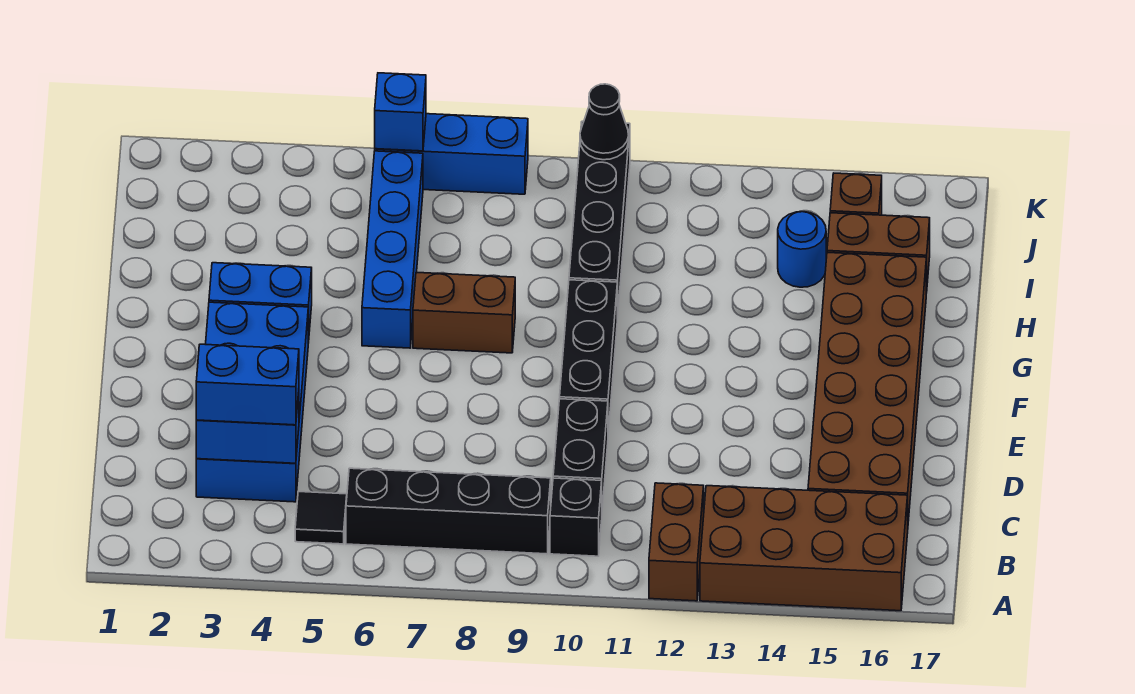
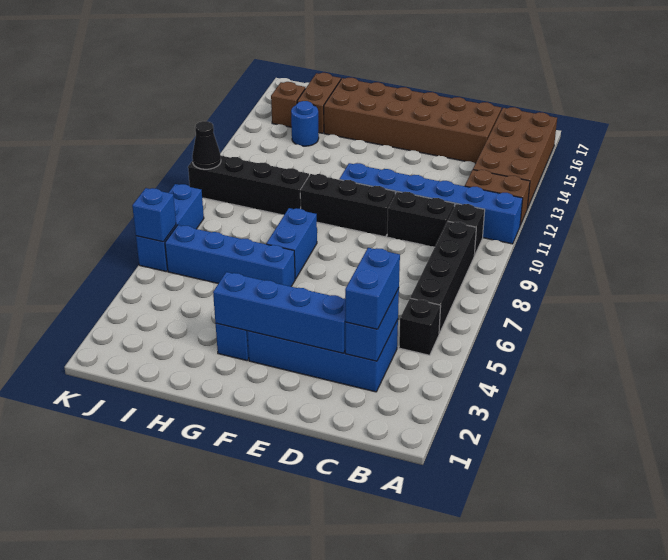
none -> blue brick A11:F11 level 1
black tile B5 level 1 -> black brick B5 level 1
none -> blue brick D3:G3 level 2
brown brick G7:G8 level 1 -> blue brick G7:G8 level 1

